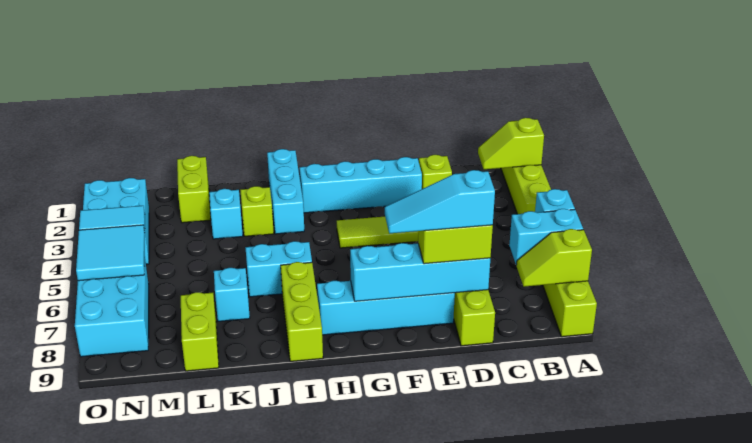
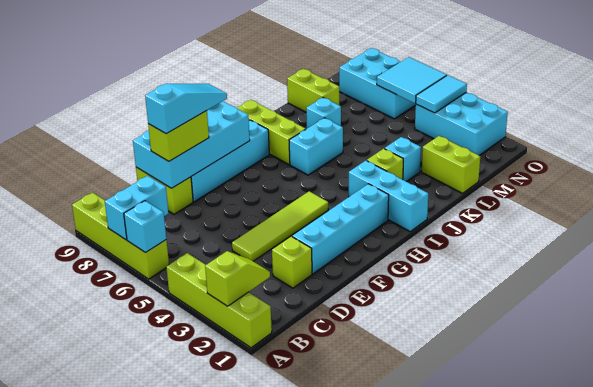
lime slope A8:B8 level 2 top A -> none
cyan brick D8:G8 level 2 -> cyan brick D8:G9 level 2

